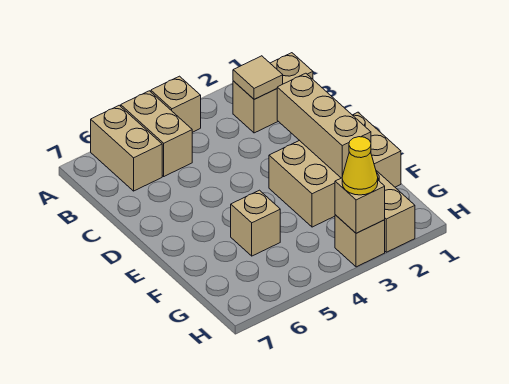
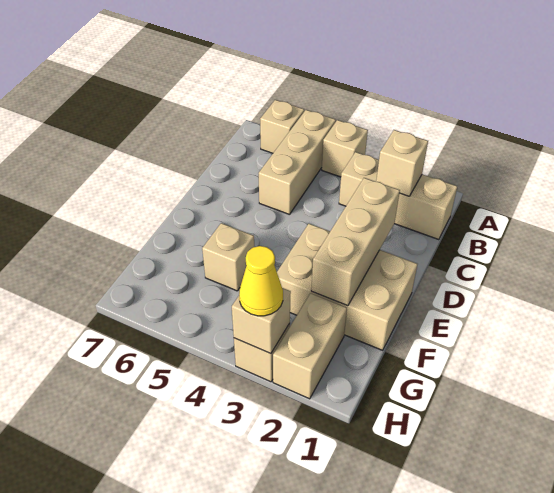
tan brick A5:B5 level 1 -> tan brick A5:C5 level 1
tan brick A6:B6 level 1 -> tan brick A6 level 1
tan brick B1:B2 level 1 -> tan brick B1:B3 level 1
tan tile B2 level 2 -> tan brick B2 level 2

